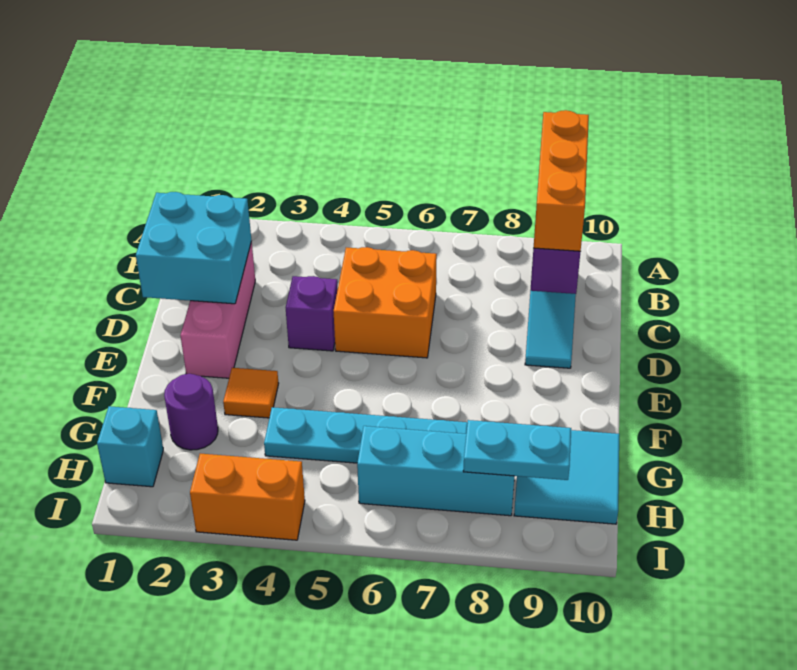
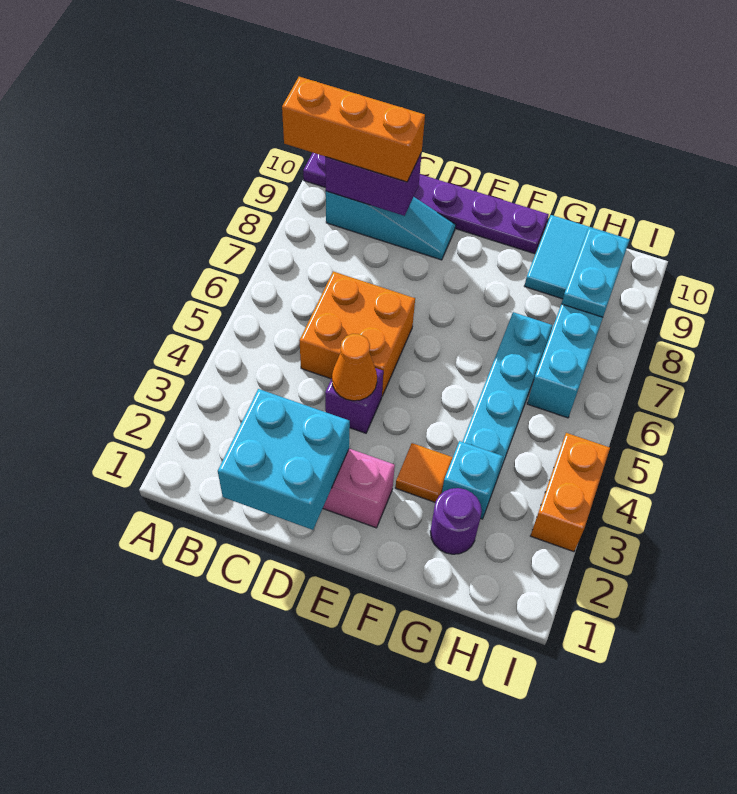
none -> purple plate A10:F10 level 1
none -> orange cone D4 level 2
cyan brick H1 level 1 -> cyan brick G3 level 1

